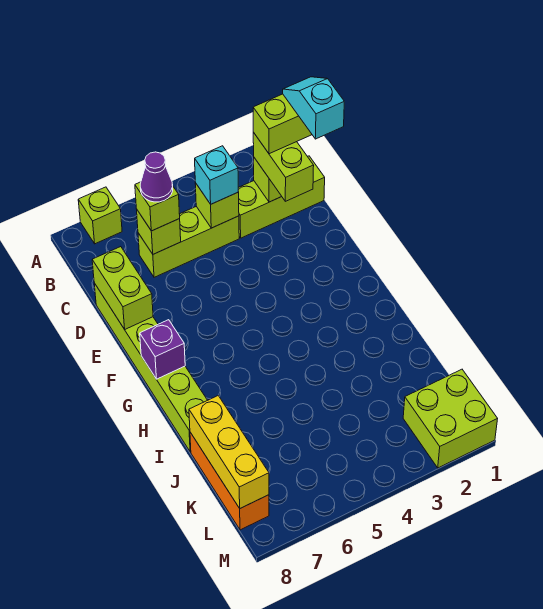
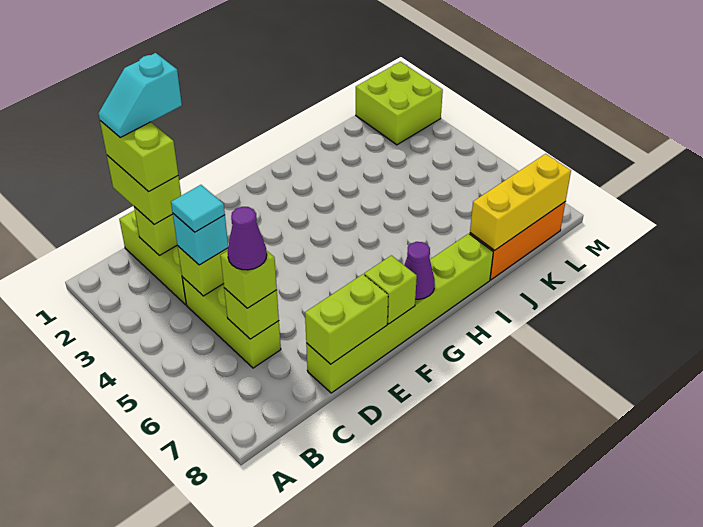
lime brick A7 level 1 -> lime brick F8 level 2
lime brick C2:D2 level 3 -> lime brick C1:C2 level 3
none -> cyan tile C4 level 4
purple brick G8 level 2 -> purple cone G8 level 2

